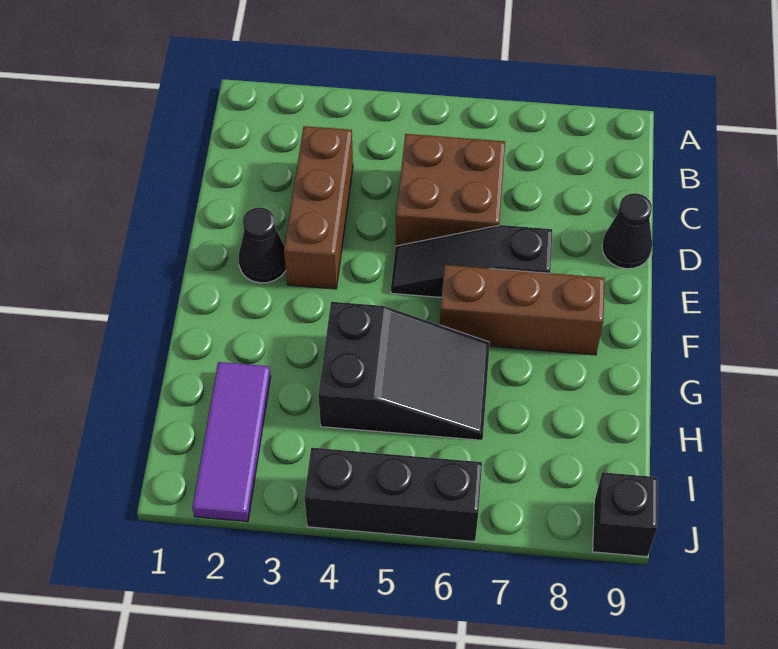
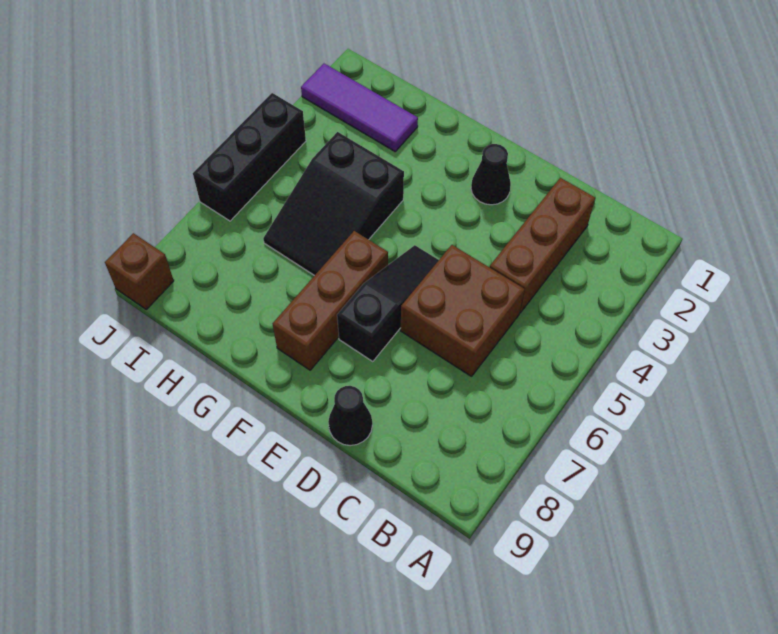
brown brick C3:E3 level 1 -> brown brick C2:C4 level 1
black brick J9 level 1 -> brown brick J9 level 1

